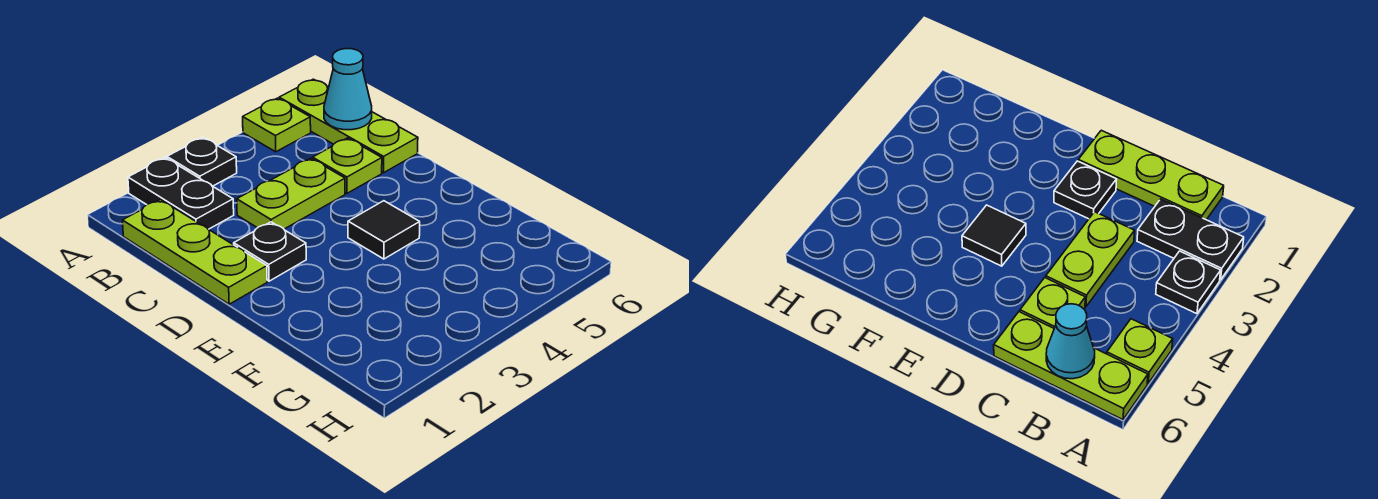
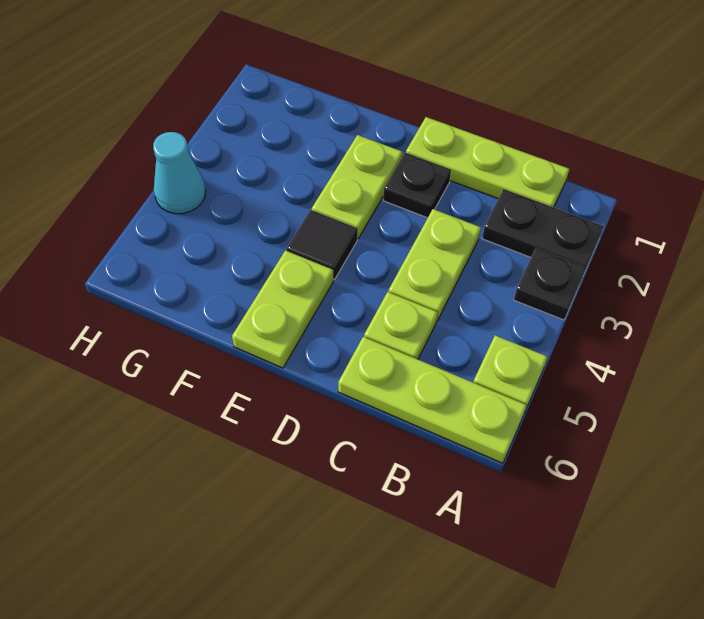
cyan cone B6 level 2 -> cyan cone H4 level 1
none -> lime plate E2:E3 level 1
none -> lime plate E5:E6 level 1

